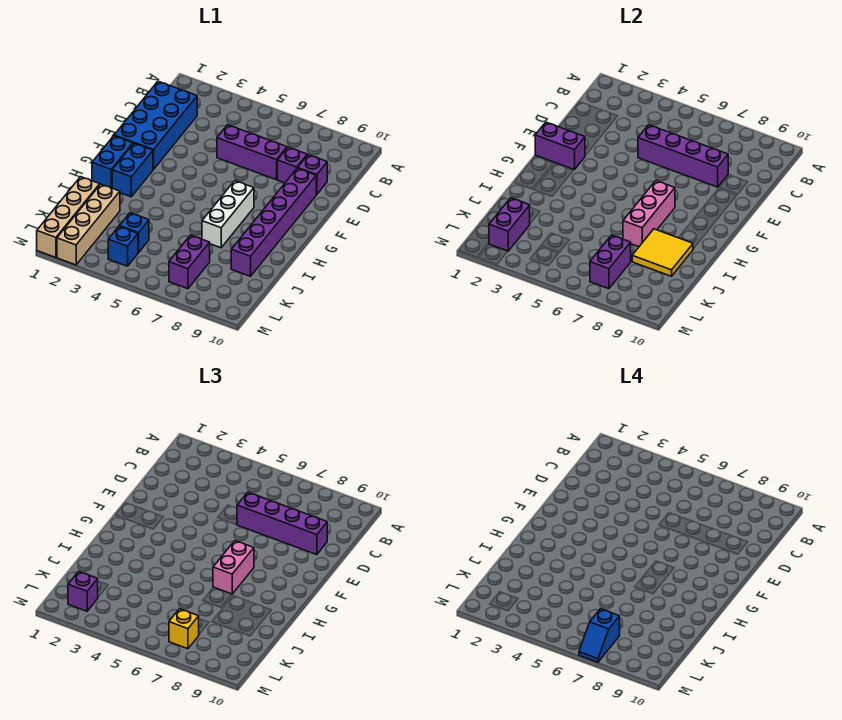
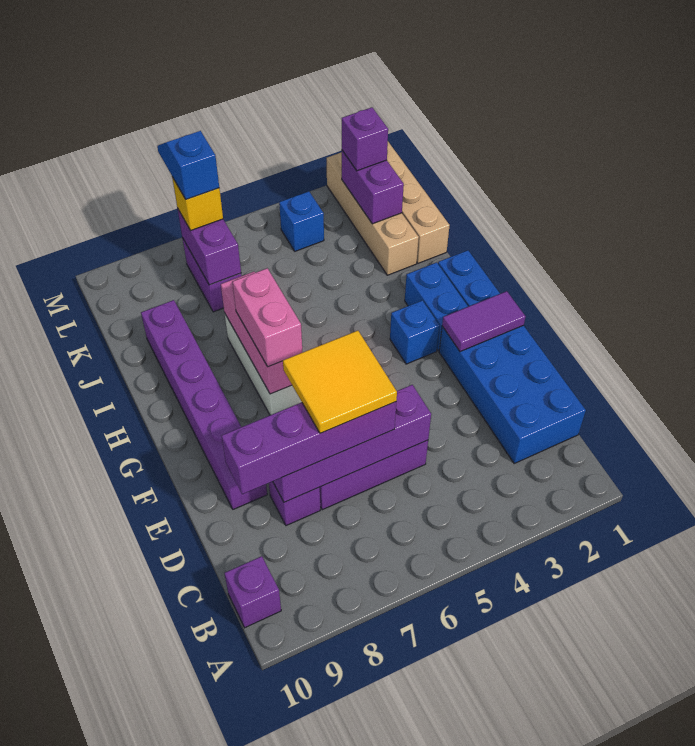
purple brick D9 level 1 -> purple brick B10 level 1
purple brick F1:F2 level 2 -> purple tile F1:F2 level 2
yellow tile I8:J9 level 2 -> yellow tile D6:E7 level 4
blue brick K4 level 1 -> blue brick G3 level 1

